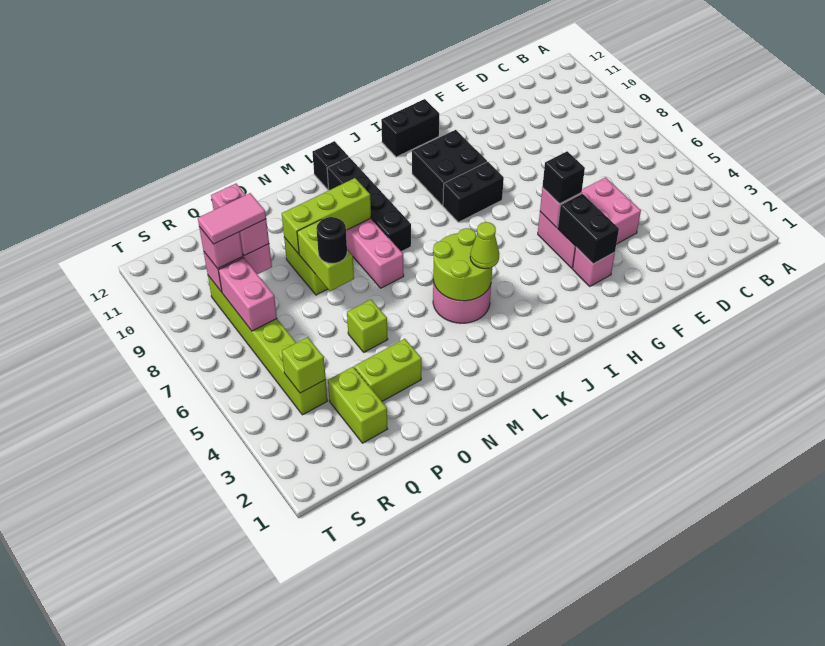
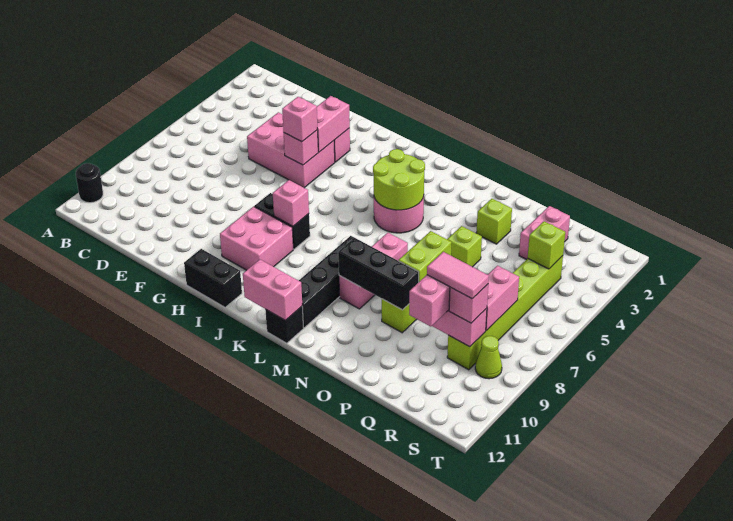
black brick G3:G4 level 2 -> pink brick G3:G4 level 2
black brick G5 level 3 -> pink brick G5 level 3
black brick H9:I10 level 1 -> pink brick H9:I10 level 1
none -> pink brick I8 level 2
lime cone K4 level 3 -> lime cone S9 level 1
none -> pink brick K12:L12 level 2
lime brick M9:O9 level 2 -> black brick M9:O9 level 2
lime brick O3:P3 level 1 -> lime brick O3 level 1
black round brick O7 level 3 -> black round brick A11 level 1
lime brick Q2:Q3 level 1 -> pink brick Q2:Q3 level 1

